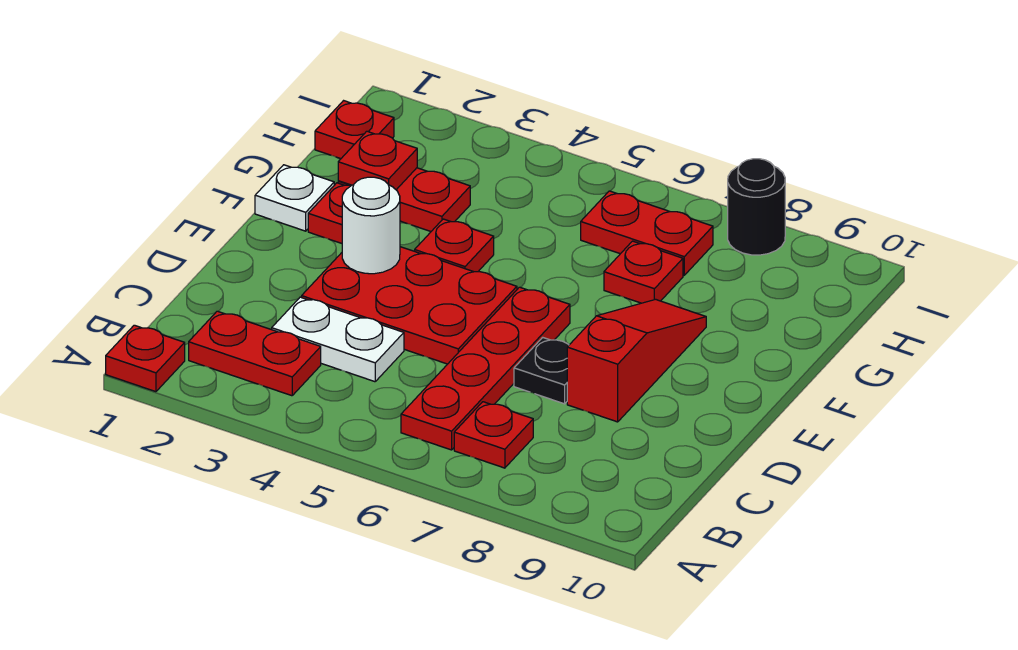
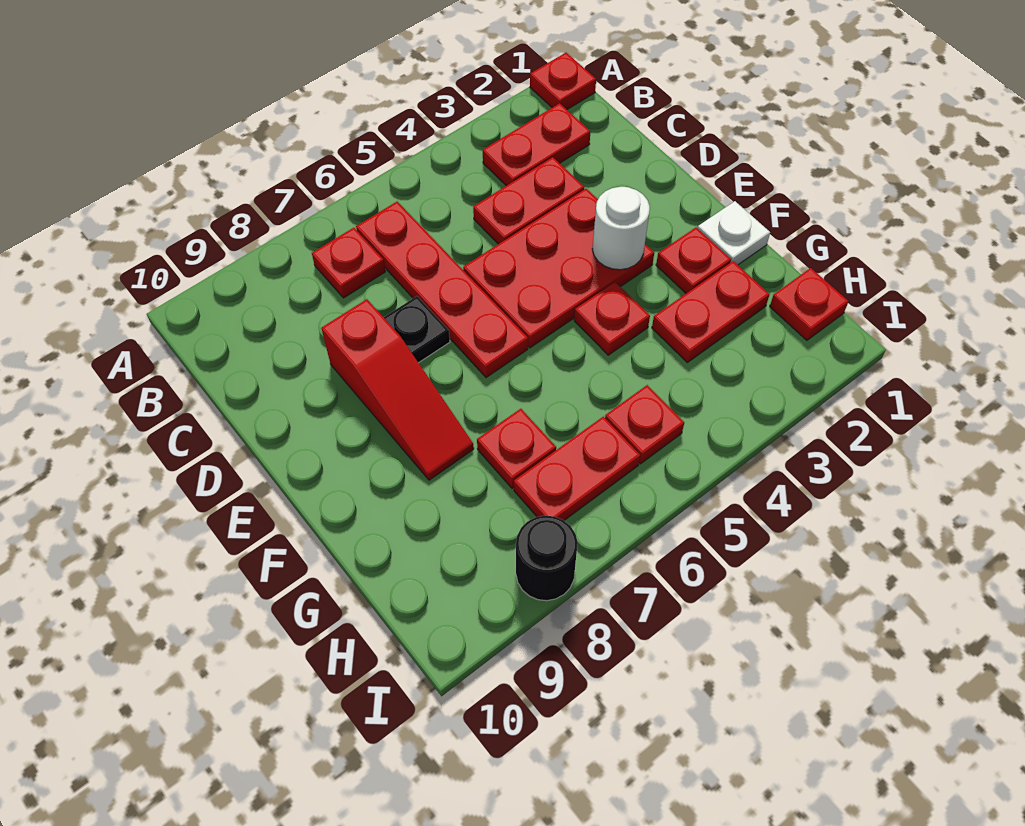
white plate C3:C4 level 1 -> red plate C3:C4 level 1
red plate G2 level 2 -> red plate H5 level 1

